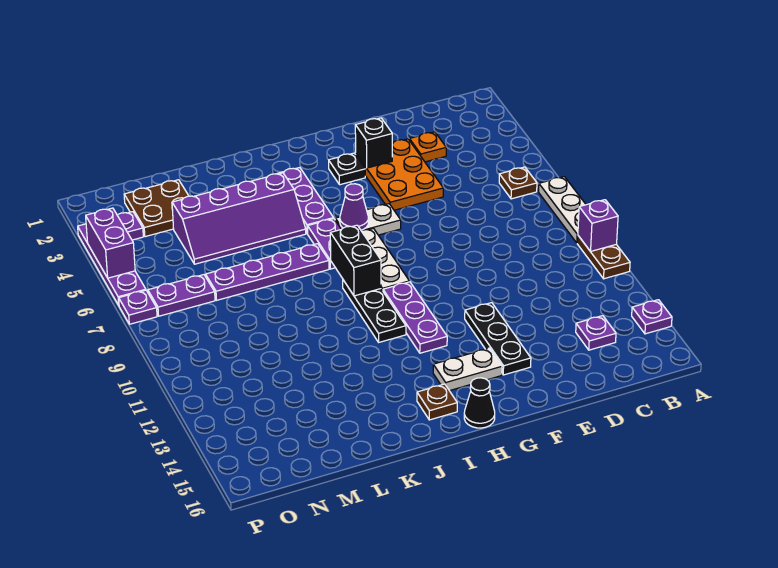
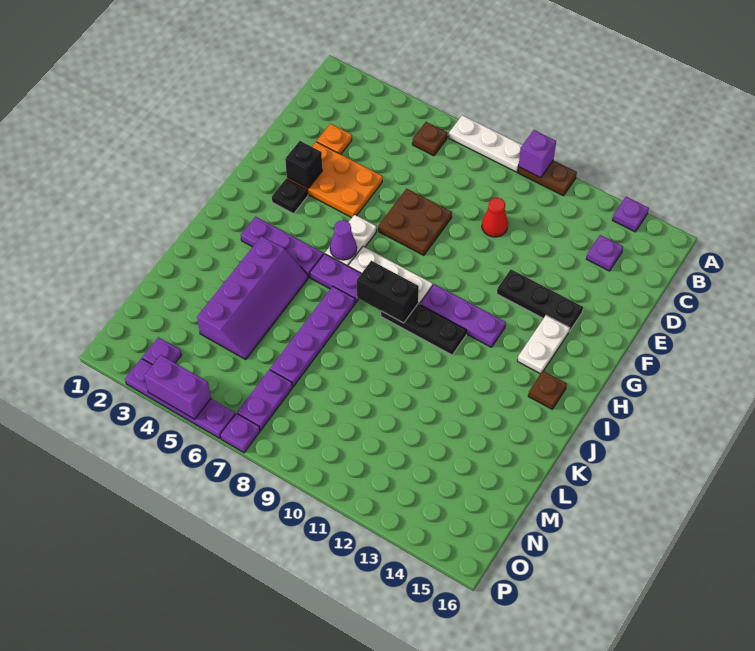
none -> red cone D10 level 1
black cone H16 level 1 -> none
brown plate M2:N3 level 1 -> brown plate E7:F8 level 1

